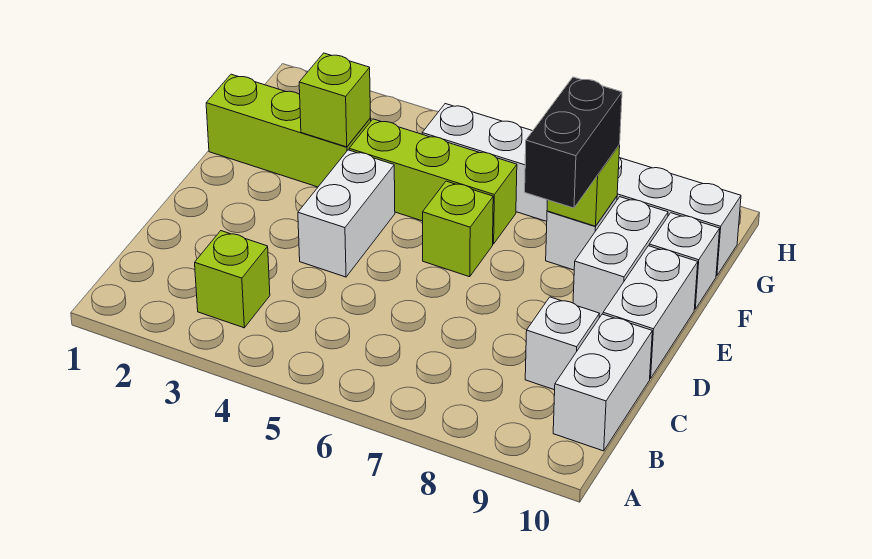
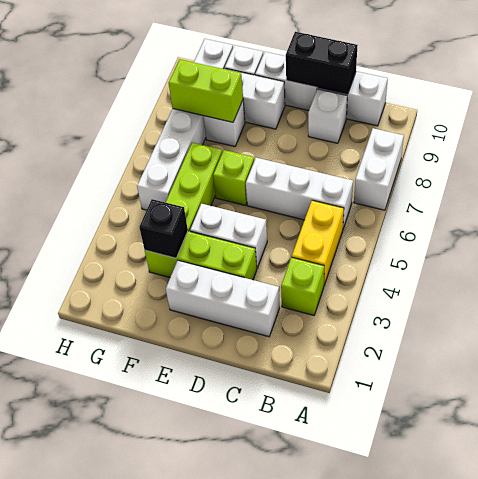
none -> white brick A7:A8 level 1
none -> yellow brick B4:B5 level 1
none -> white brick B6:D6 level 1
none -> white brick C2:E2 level 1
black brick E8:F8 level 3 -> black brick C10:D10 level 2
lime brick F1:F3 level 1 -> lime brick D3:F3 level 1
lime brick F3 level 2 -> black brick F3 level 2
lime brick F8 level 2 -> lime brick F8:G8 level 2

